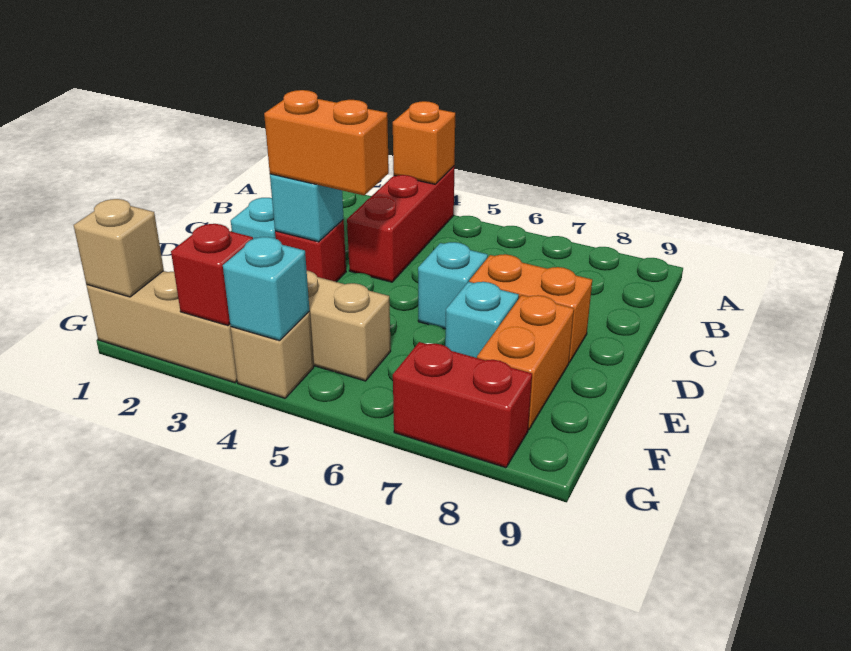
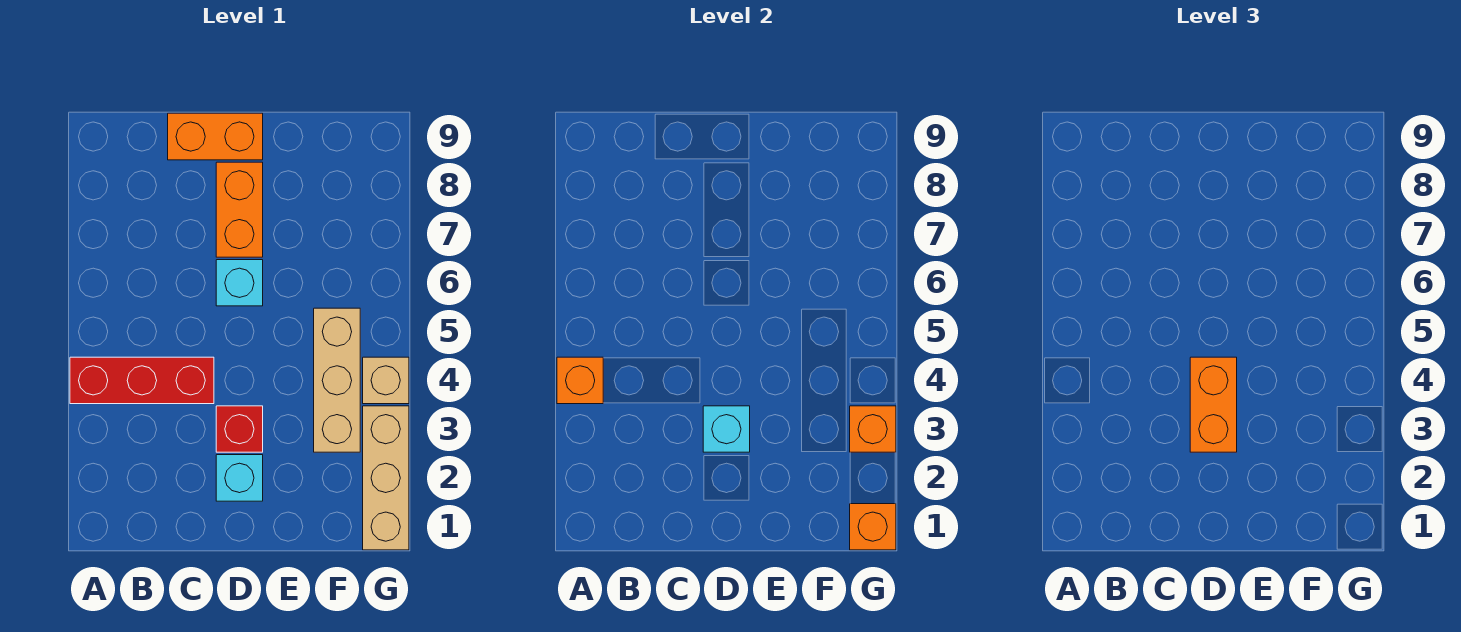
cyan brick E7 level 1 -> none
orange brick E8:F8 level 1 -> orange brick C9:D9 level 1
tan brick G1 level 2 -> orange brick G1 level 2
red brick G3 level 2 -> orange brick G3 level 2
cyan brick G4 level 2 -> none
red brick G7:G8 level 1 -> none

